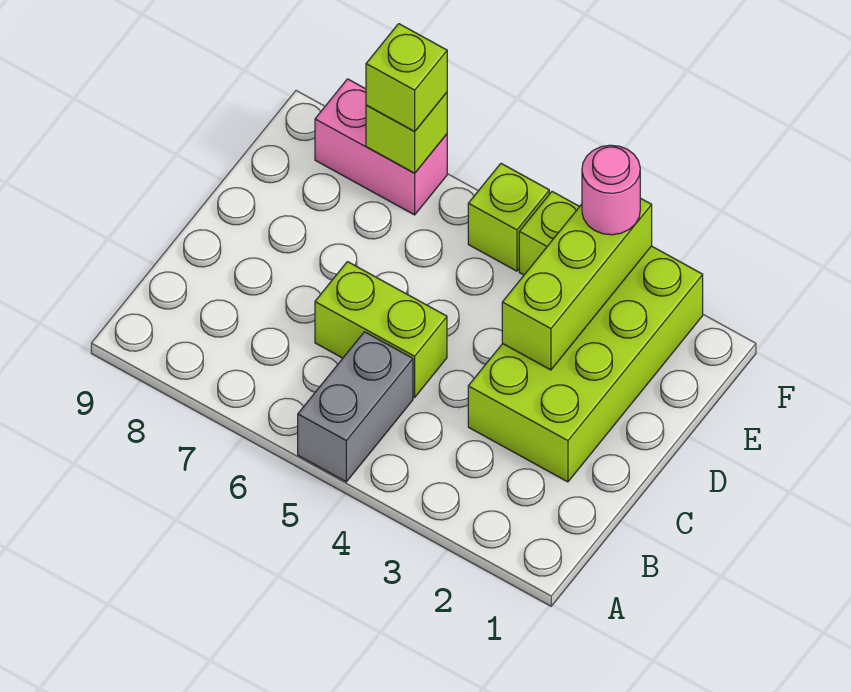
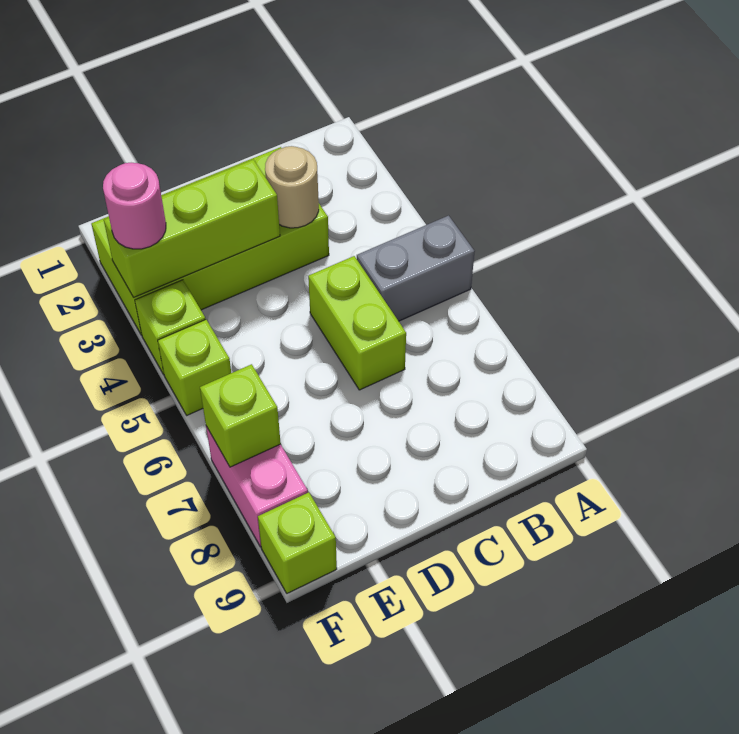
none -> tan round brick C3 level 2
lime brick F7 level 3 -> lime brick F9 level 1

